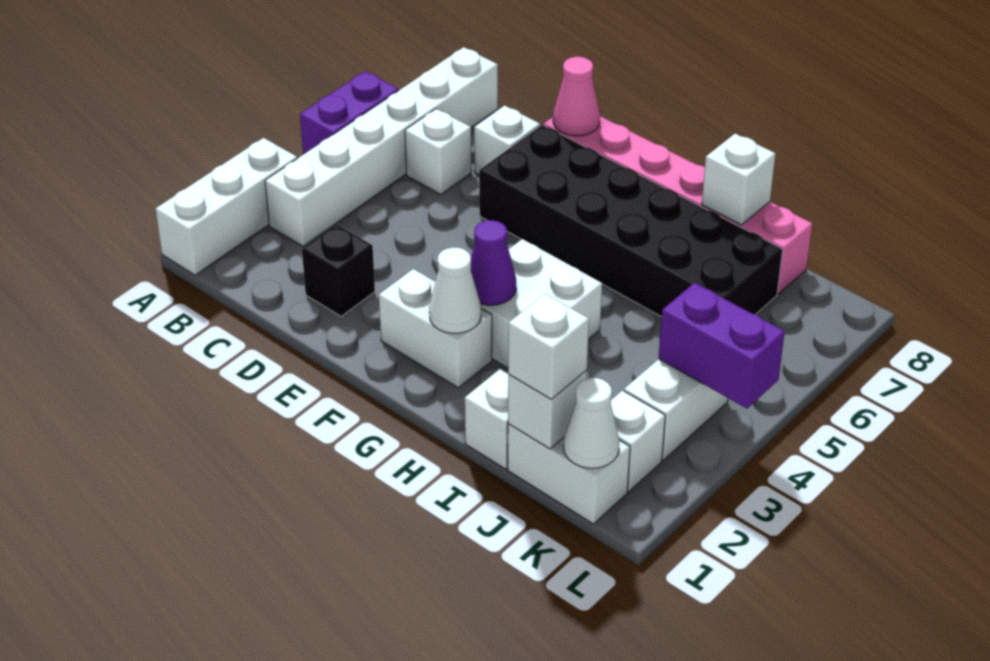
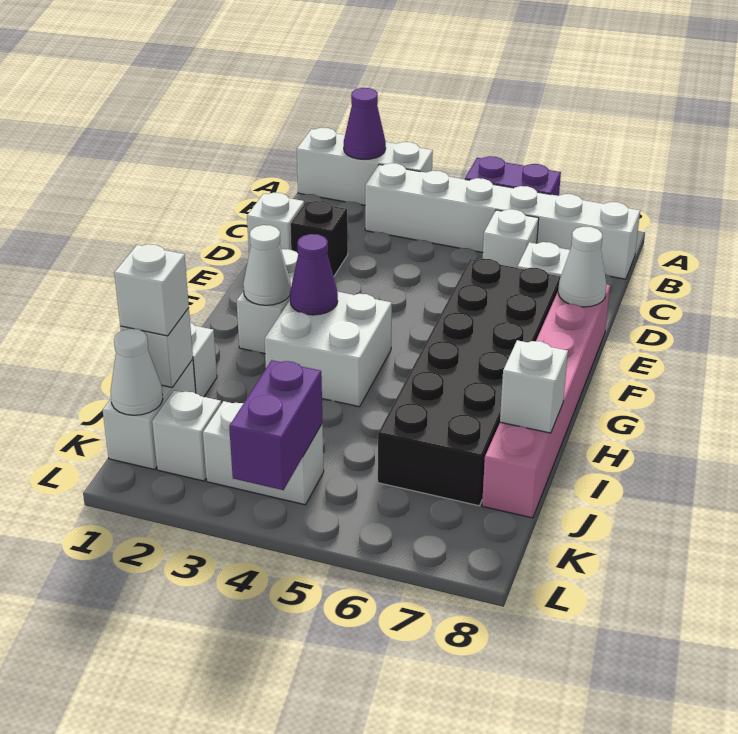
none -> purple cone A2 level 2
none -> white brick D1 level 1
pink cone E8 level 2 -> white cone E8 level 2

